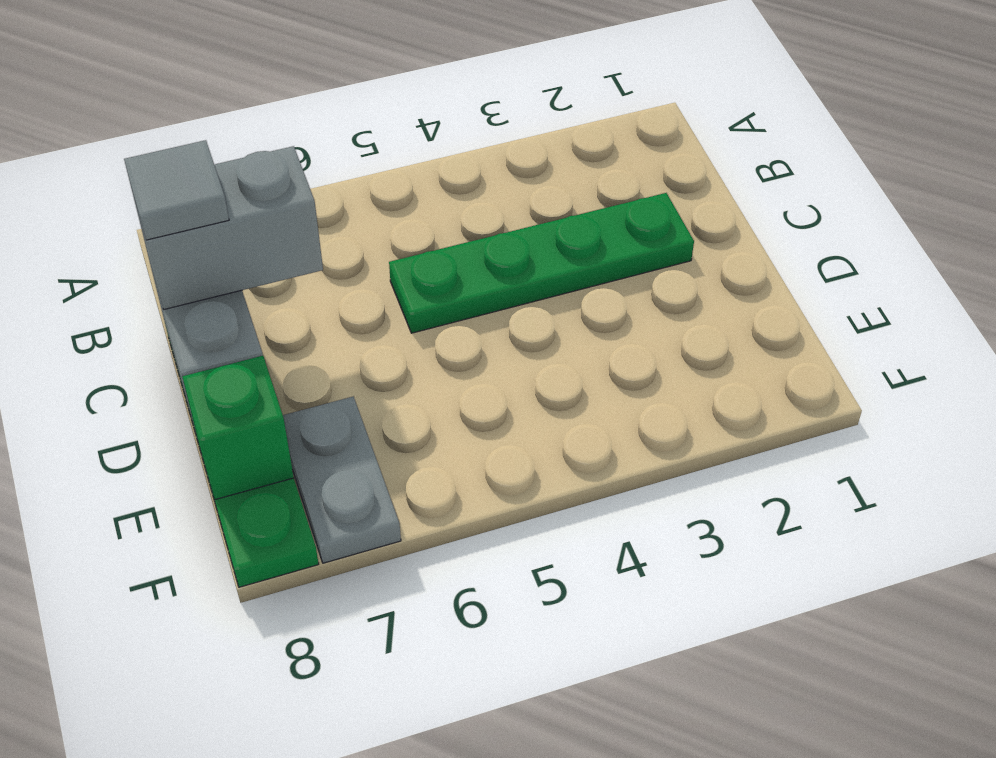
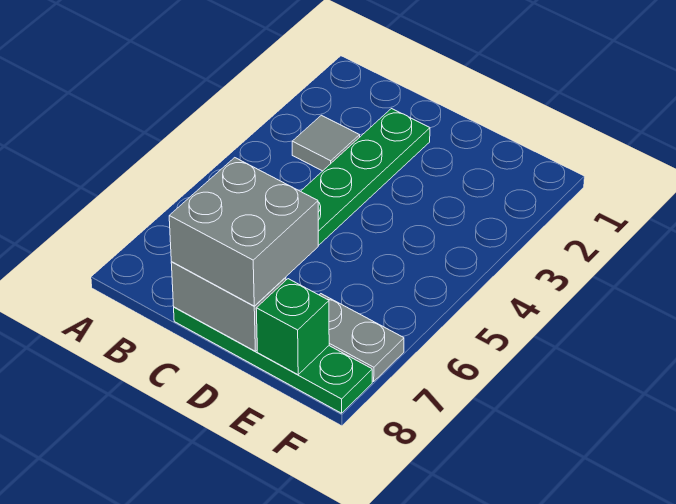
grey brick C7:C8 level 3 -> grey brick C7:D8 level 3
grey tile C8 level 4 -> grey tile B3 level 1

